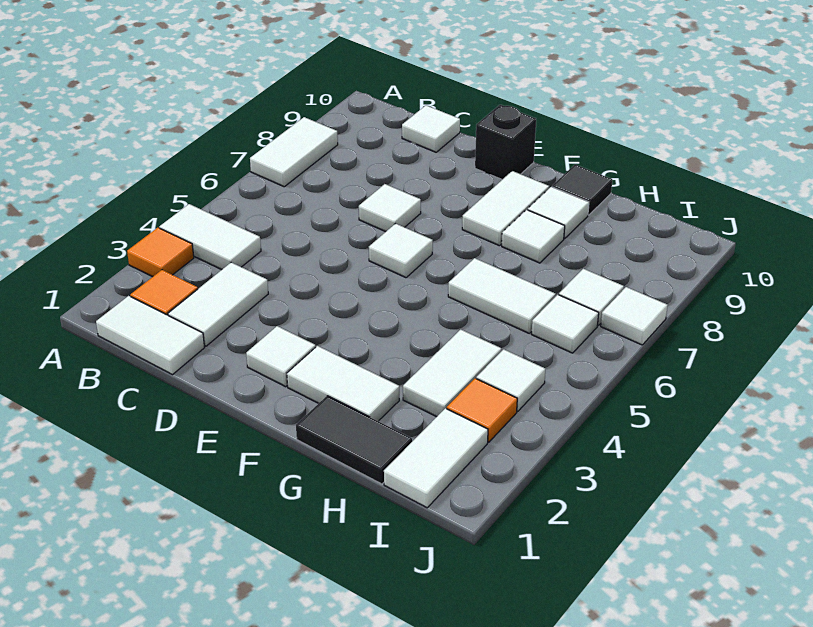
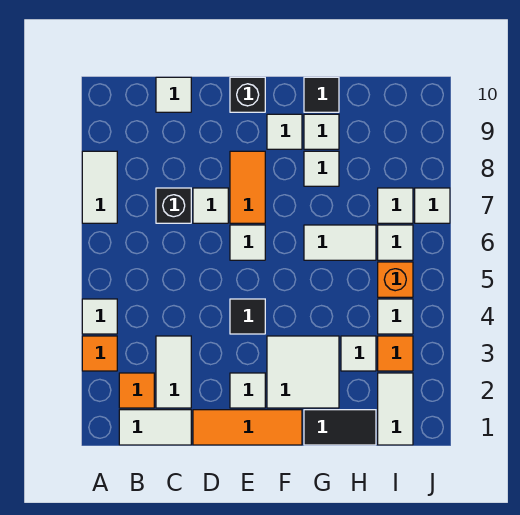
white tile A4:B4 level 1 -> white tile A4 level 1
none -> black brick C7 level 1
none -> orange tile D1:F1 level 1
none -> black tile E4 level 1
none -> orange tile E7:E8 level 1
white tile F2:G2 level 1 -> white tile F2:G3 level 1
white tile F8:F9 level 1 -> white tile F9 level 1
white tile H3:H4 level 1 -> white tile H3 level 1
none -> orange brick I5 level 1

